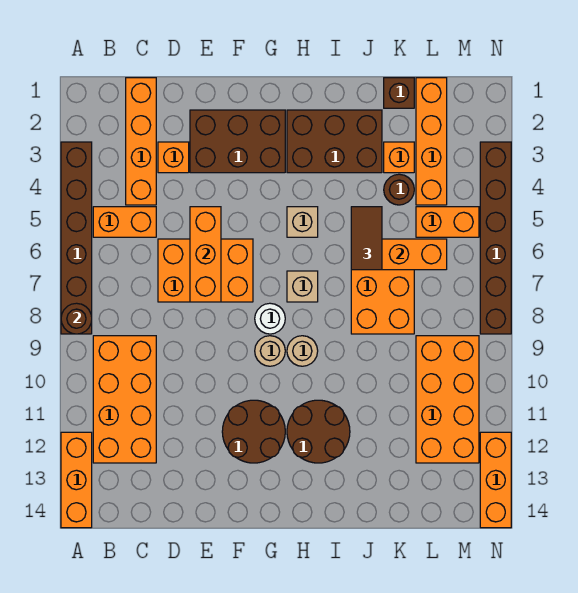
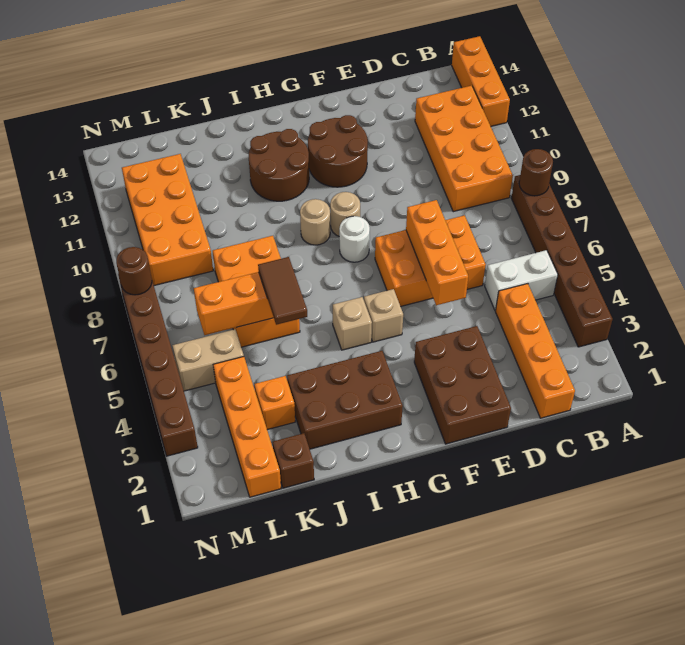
orange brick B5:C5 level 1 -> white brick B5:C5 level 1
orange brick D3 level 1 -> none
brown brick E2:G3 level 1 -> brown brick E1:F3 level 1
tan brick H7 level 1 -> tan brick G5 level 1
brown round brick K4 level 1 -> brown round brick N8 level 2
orange brick L5:M5 level 1 -> tan brick L5:M5 level 1
orange brick N12:N14 level 1 -> none

